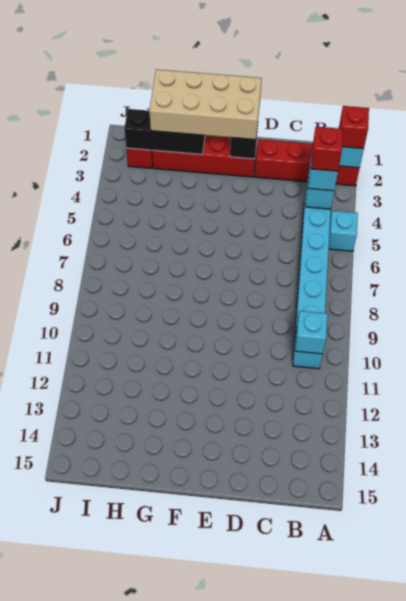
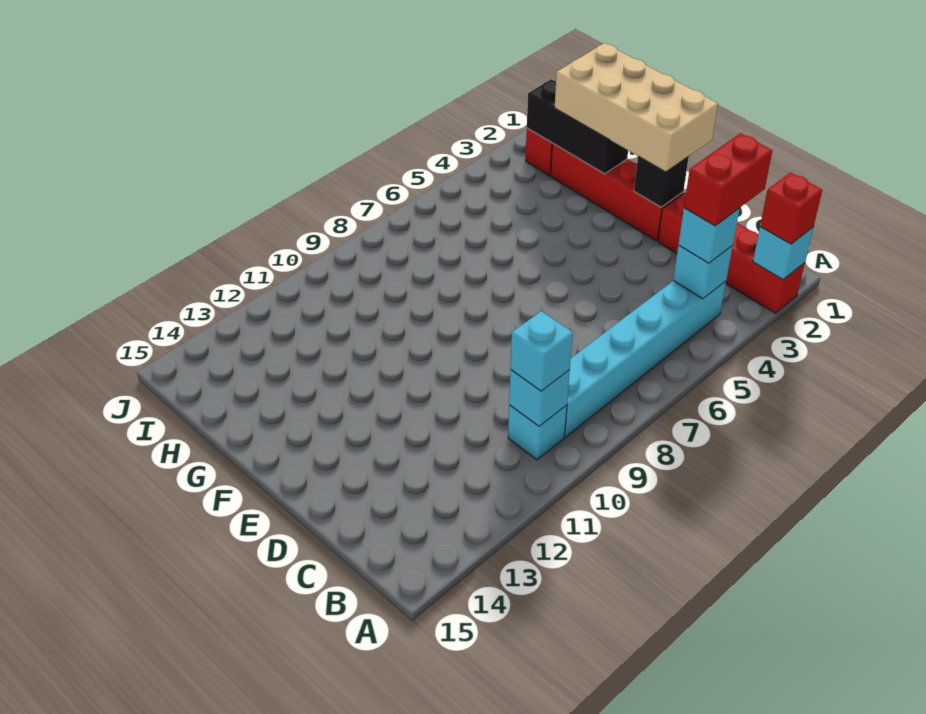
cyan brick A5 level 1 -> cyan brick B10 level 3
red brick B4 level 4 -> red brick B3:B4 level 4

